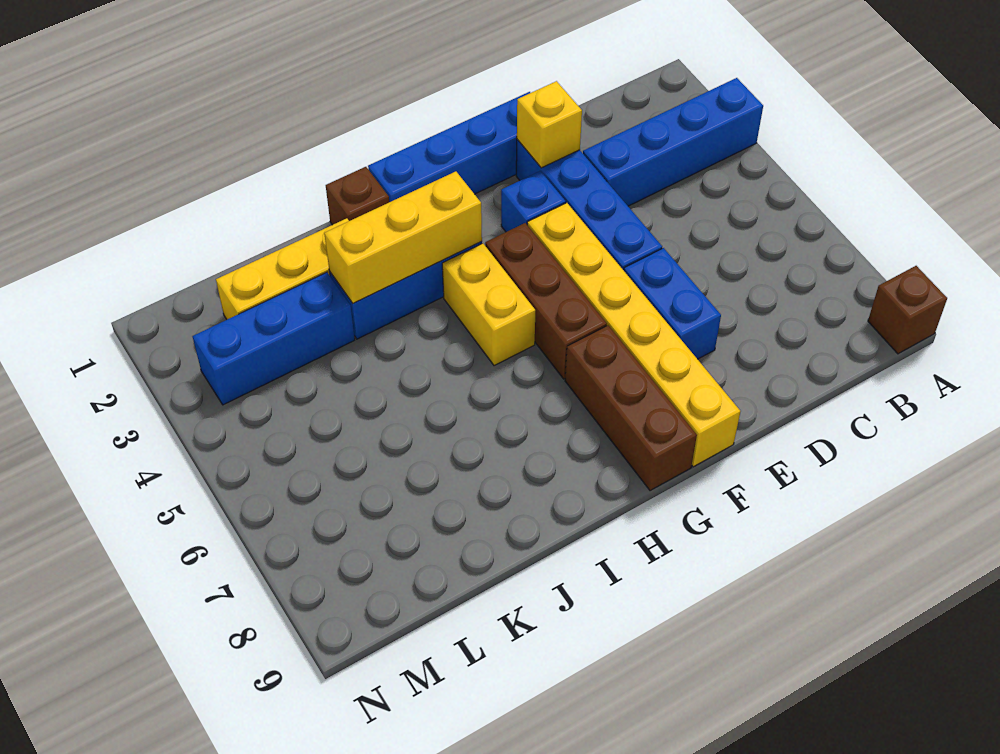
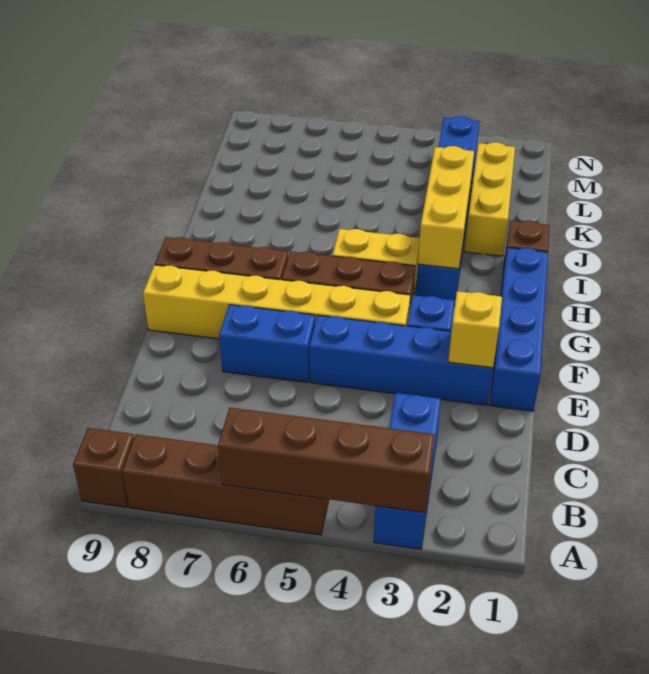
blue brick A3:D3 level 1 -> blue brick A3:C3 level 1
none -> brown brick A3:A6 level 2
none -> brown brick A5:A8 level 1

